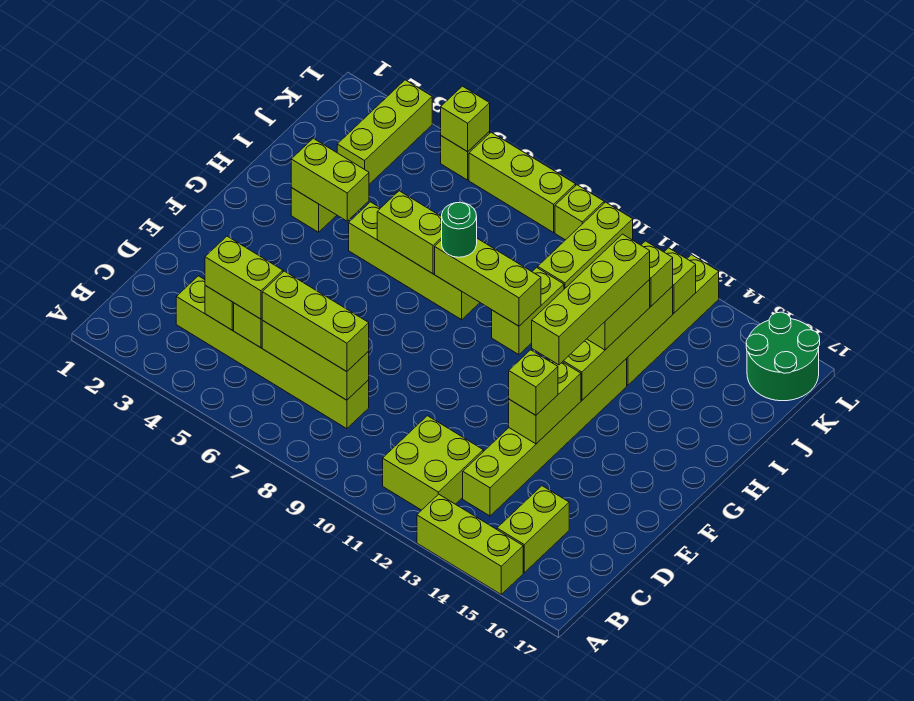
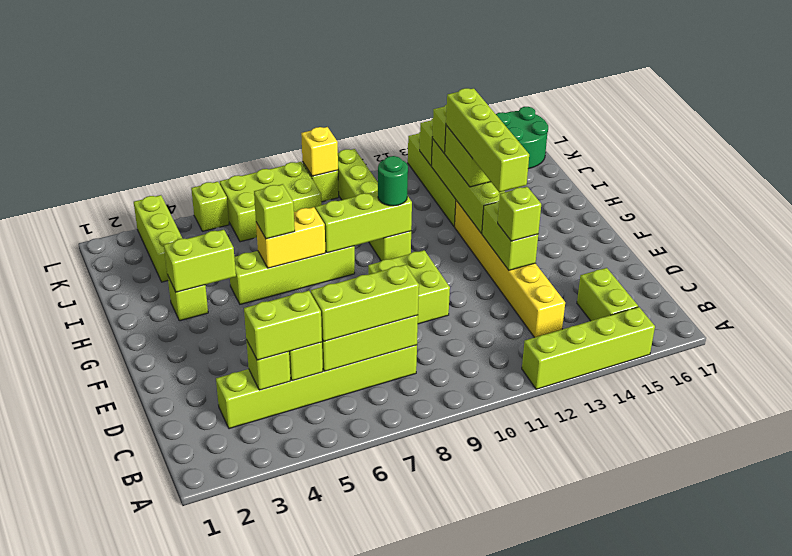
lime brick A13:A15 level 1 -> lime brick A12:A15 level 1
lime brick B11:C12 level 1 -> lime brick E9:F10 level 1
lime brick C13:H13 level 1 -> yellow brick C13:H13 level 1
lime brick H6:H7 level 2 -> yellow brick H6:H7 level 2
green round brick H8 level 3 -> green round brick H10 level 3
lime brick L5 level 2 -> lime brick H6 level 3
lime brick L6:L8 level 1 -> lime brick K6:L8 level 1
none -> yellow brick L9 level 2

